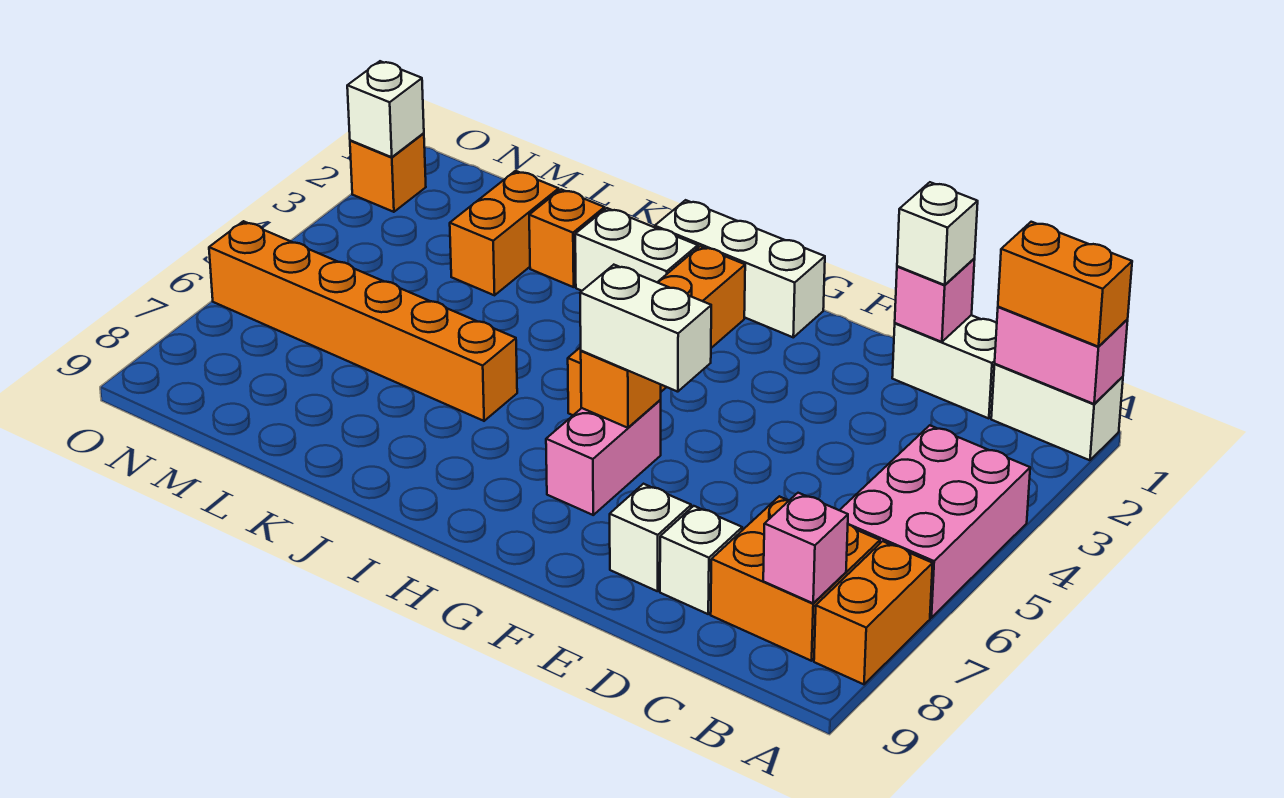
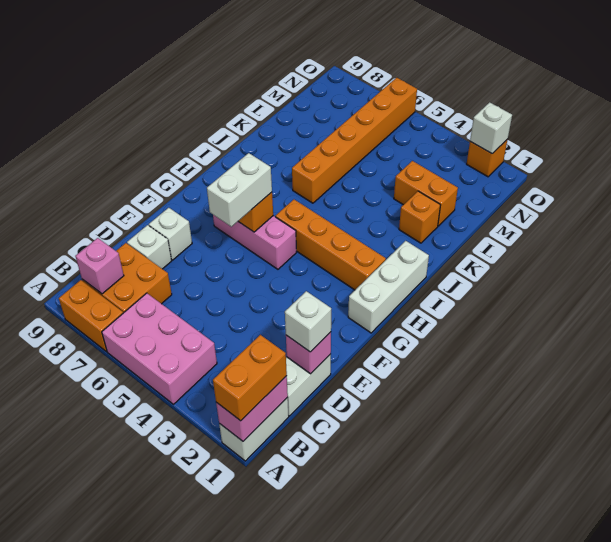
pink brick G6:G7 level 1 -> pink brick G5:G7 level 1
white brick I2:J2 level 1 -> none

